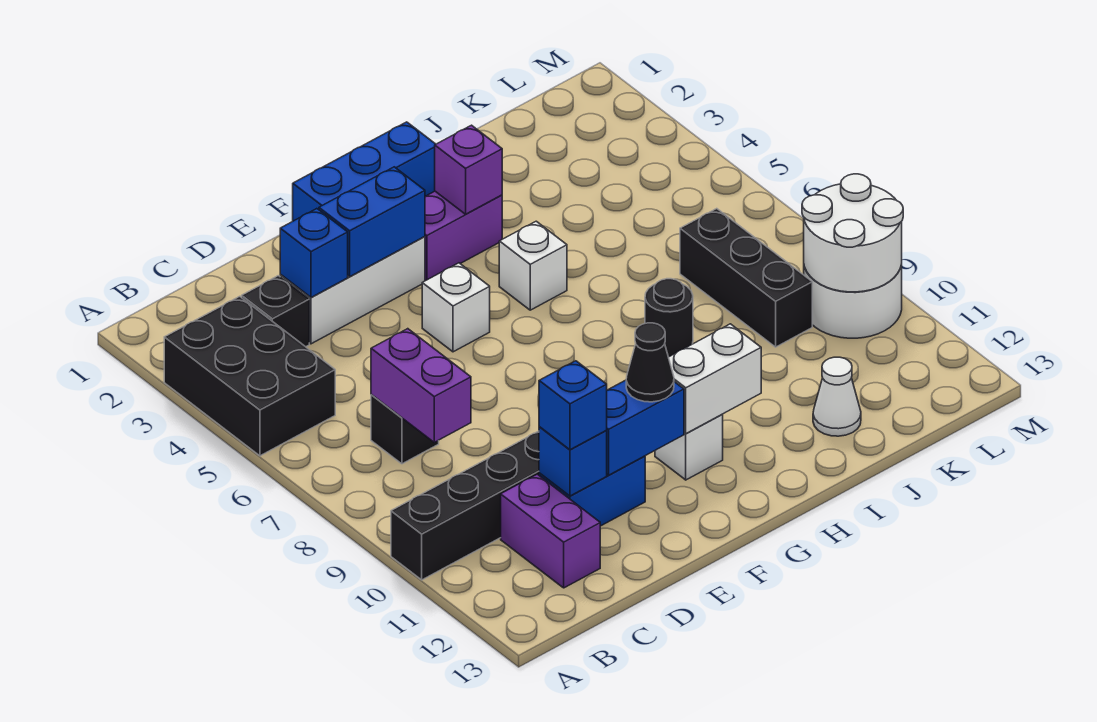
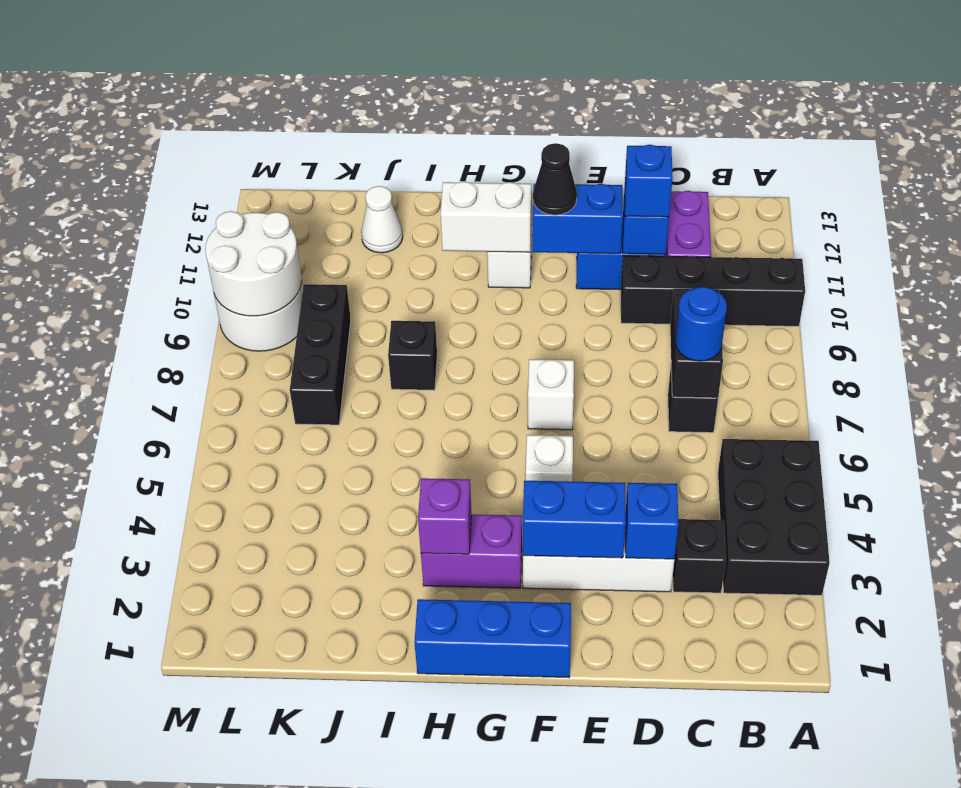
purple brick C7:C8 level 2 -> black brick C7:C8 level 2
none -> blue round brick C7 level 3
white brick H5 level 1 -> white brick F7 level 1
black round brick I8 level 1 -> black brick I8 level 1

